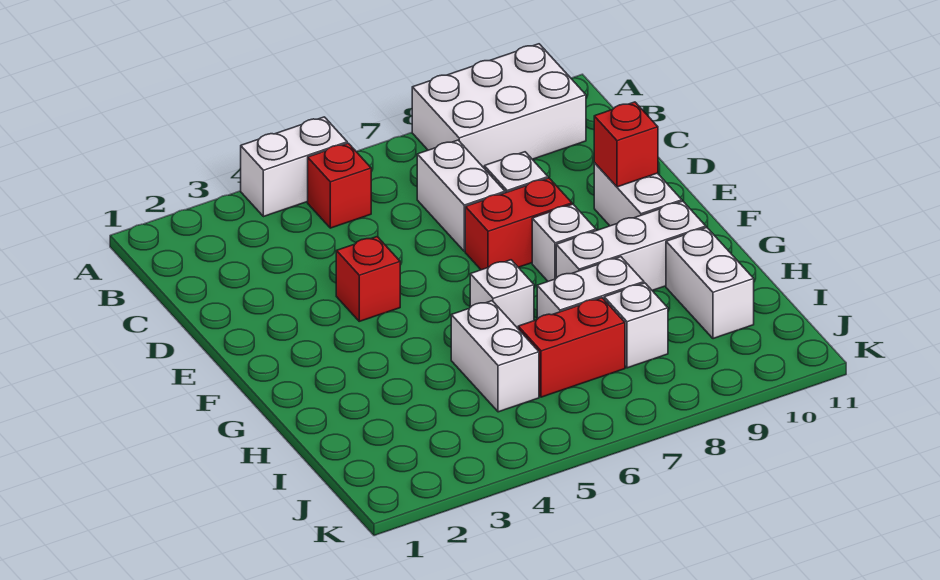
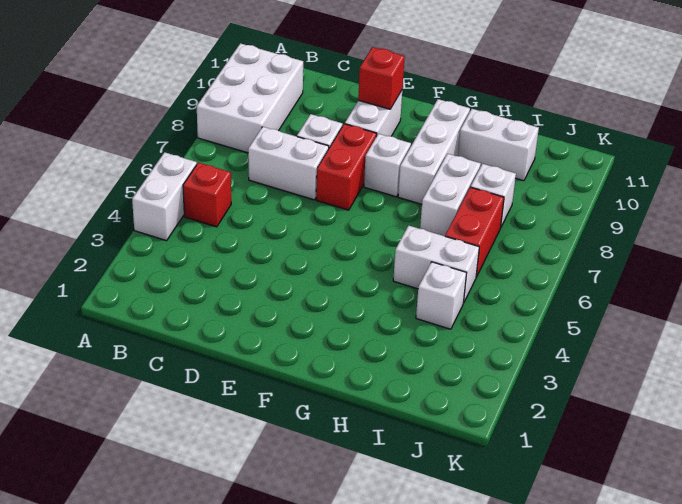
red brick E4 level 1 -> none
white brick E10:F10 level 1 -> white brick E9:E10 level 1
white brick G6 level 1 -> white brick I4 level 1

